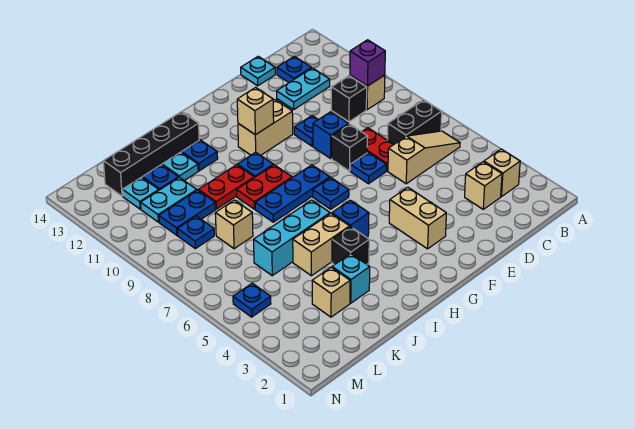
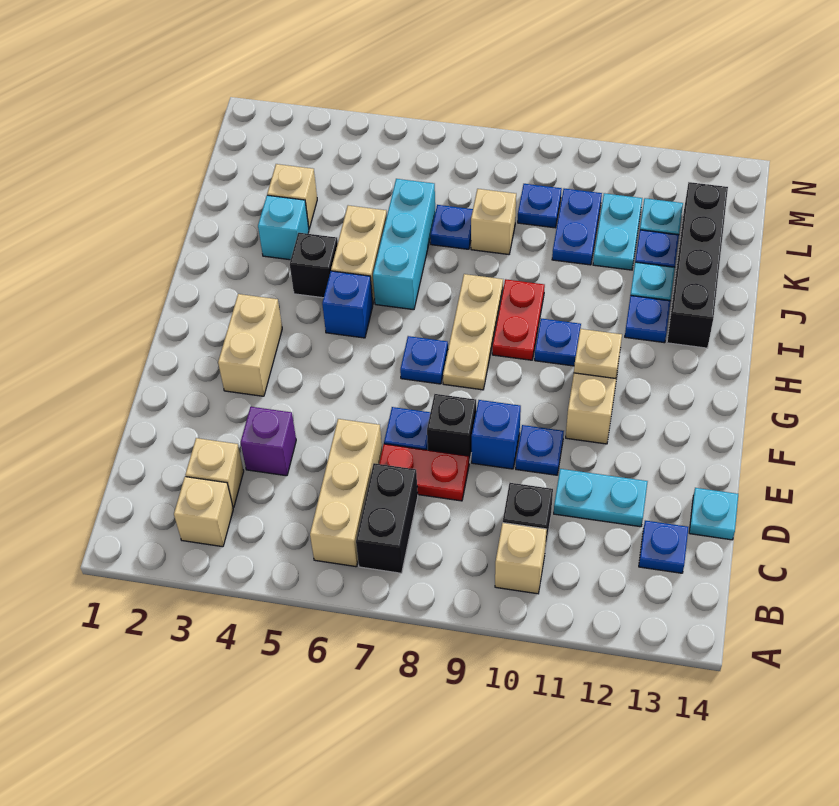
tan slope B6:D6 level 1 top D -> tan brick B6:D6 level 1
purple brick B10 level 2 -> purple brick D4 level 1
cyan plate C12:D12 level 1 -> cyan plate D11:D12 level 1
tan brick F3:F4 level 1 -> tan brick F3:G3 level 1
blue plate G8:I8 level 1 -> tan plate G8:I8 level 1
tan brick G11 level 2 -> tan plate G11 level 2
red plate I10:J10 level 1 -> none
blue plate M5 level 1 -> blue plate K7 level 1

